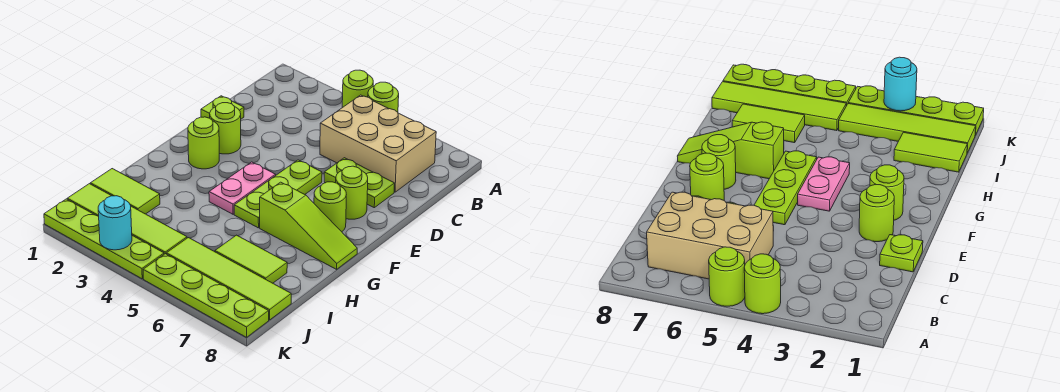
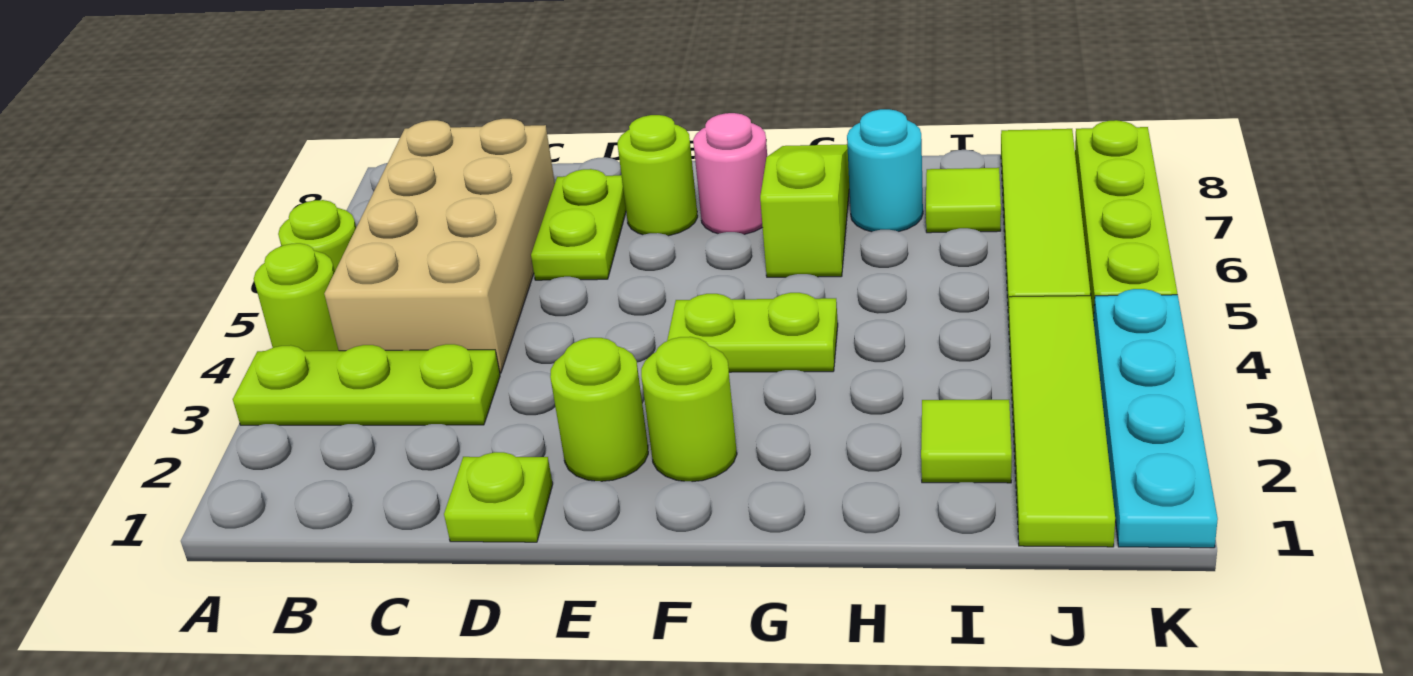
tan brick B5:C7 level 1 -> tan brick B4:C7 level 1
lime plate E5:G5 level 1 -> lime plate A3:C3 level 1
pink plate F4:G4 level 1 -> lime plate F4:G4 level 1
lime round brick F7 level 1 -> pink round brick F7 level 1
lime tile I1:I2 level 1 -> lime tile I2 level 1
lime tile I6:I7 level 1 -> lime tile I7 level 1
lime plate K1:K4 level 1 -> cyan plate K1:K4 level 1
cyan round brick K3 level 2 -> cyan round brick H7 level 1

